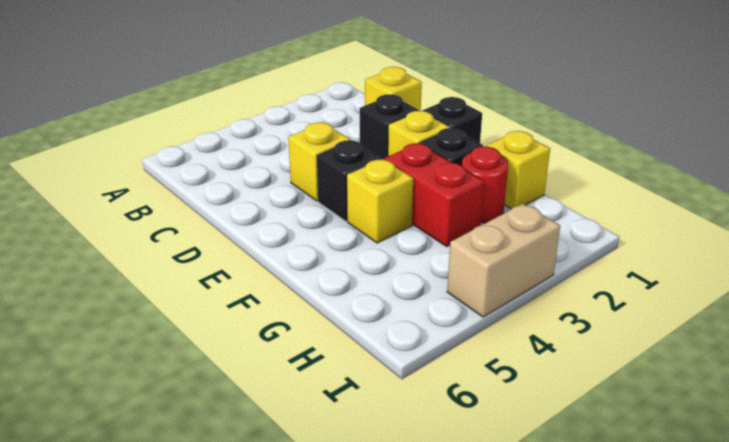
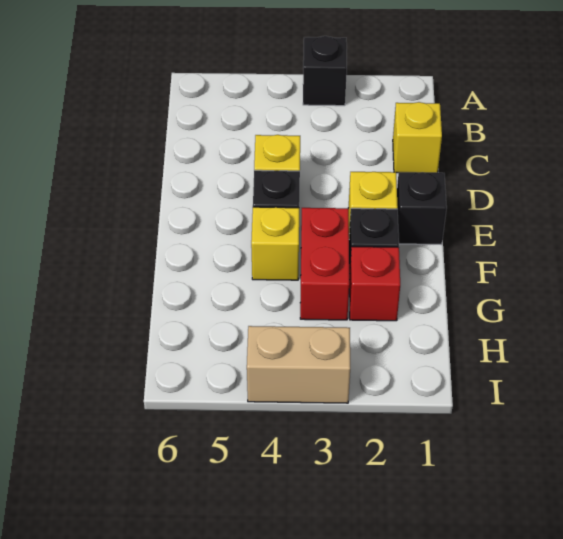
black brick D2 level 1 -> black brick A3 level 1
yellow brick G1 level 1 -> none
red round brick G2 level 1 -> red brick G2 level 1

